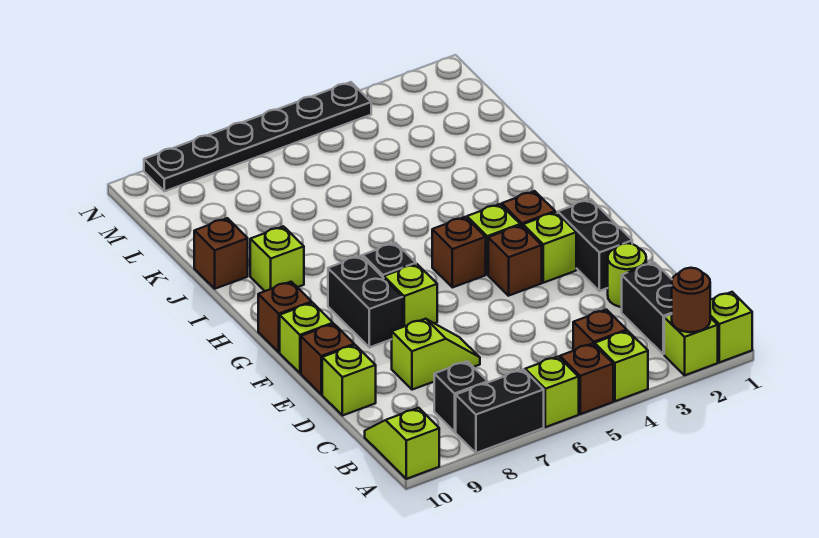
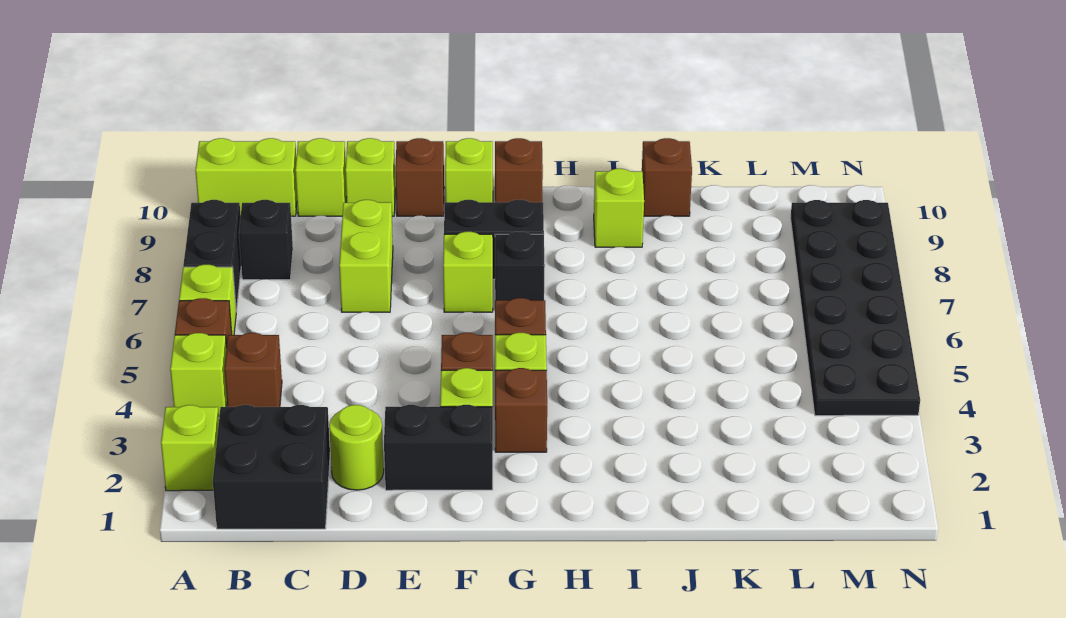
lime brick A1 level 1 -> lime brick C10 level 1
brown round brick A2 level 2 -> none
lime slope A10:B10 level 1 top A -> lime brick A10:B10 level 1
black brick B2:C2 level 1 -> black brick B1:C2 level 1
lime slope D7:D8 level 1 top 8 -> lime brick D7:D8 level 1
black plate N4:N9 level 1 -> black plate M4:N9 level 1

